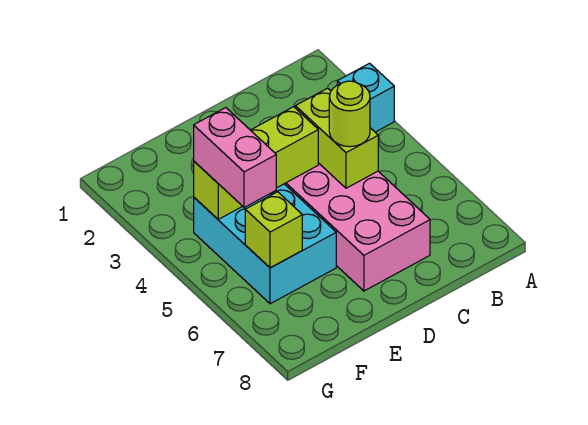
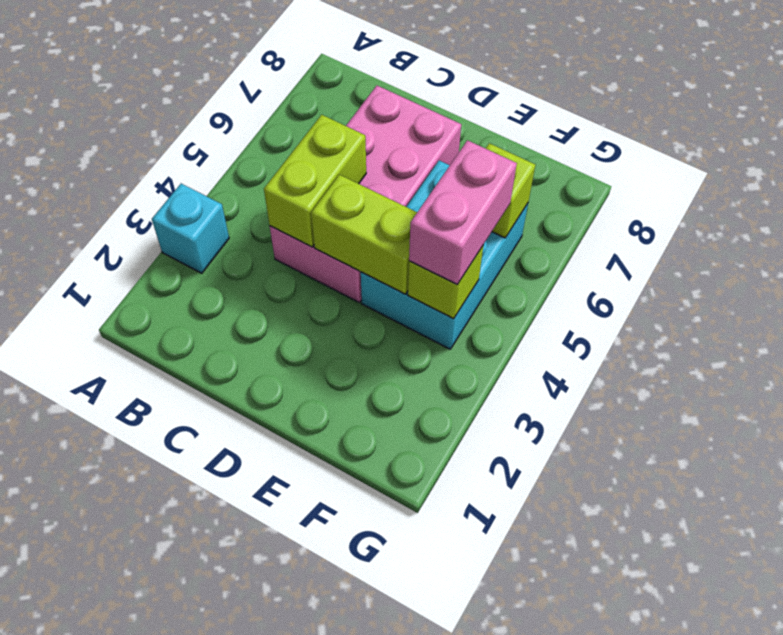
lime round brick C5 level 3 -> none

